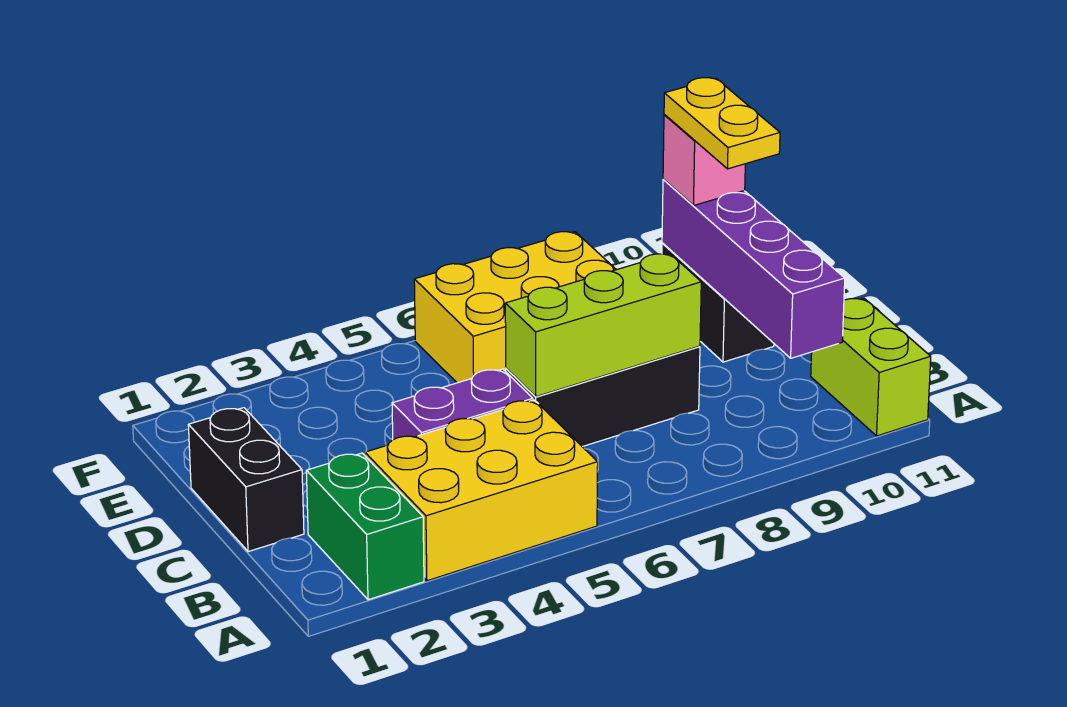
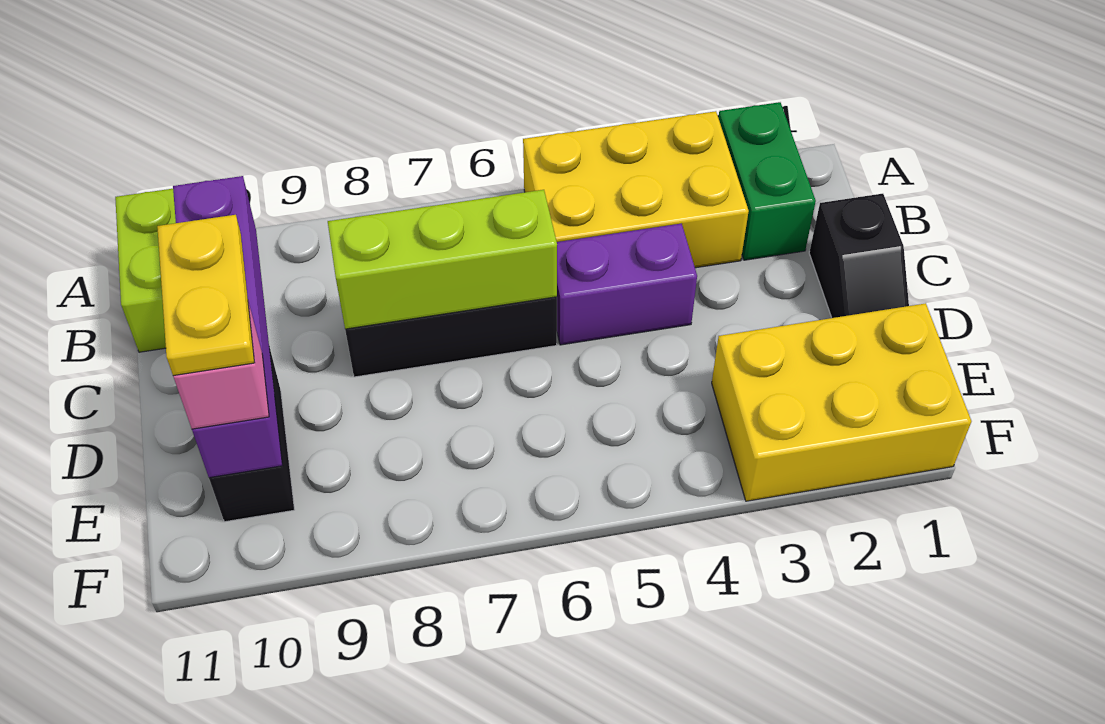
black brick C1:D1 level 1 -> black slope C1:D1 level 1 top C
yellow brick E6:F8 level 1 -> yellow brick E1:F3 level 1

